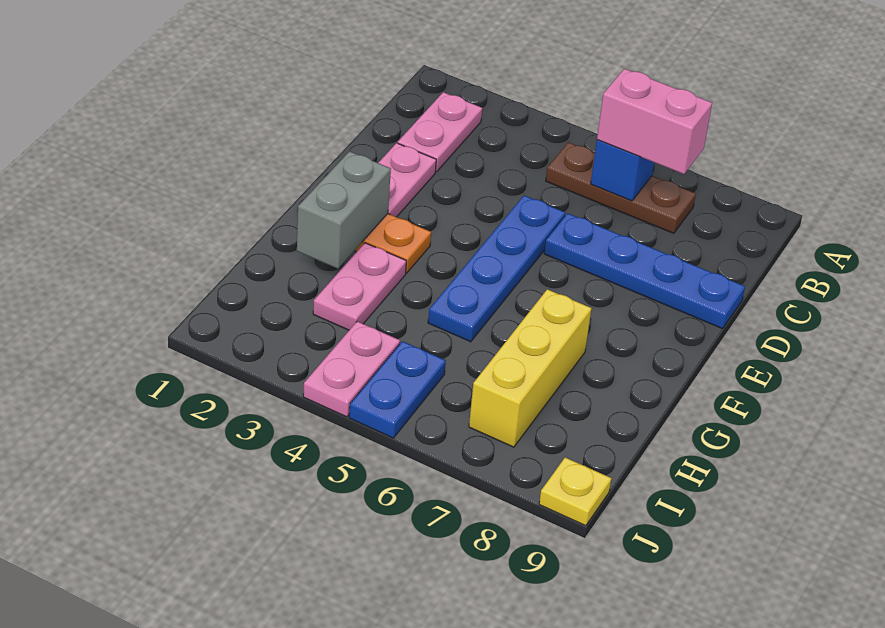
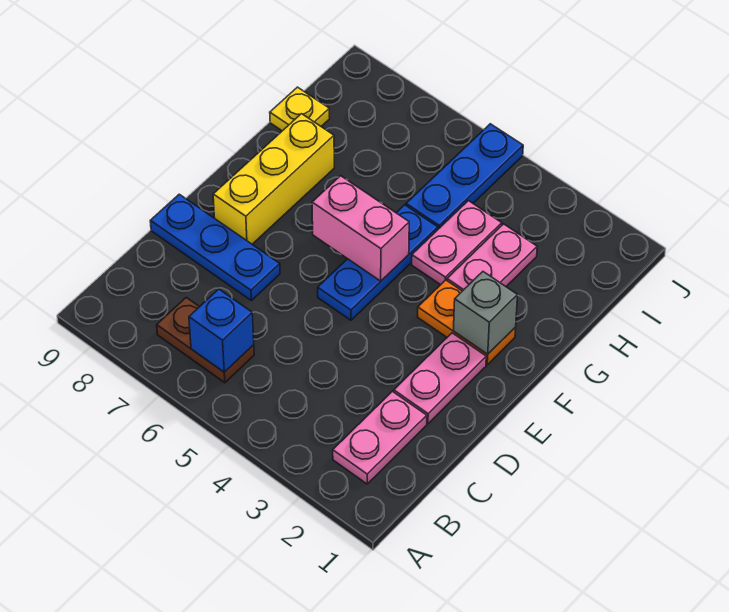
brown plate B5:B7 level 1 -> brown plate B6:B7 level 1
pink brick B6:B7 level 3 -> pink brick F5:F6 level 2
blue plate D5:G5 level 1 -> blue plate E5:G5 level 1
blue plate D6:D9 level 1 -> blue plate D7:D9 level 1
grey brick F2:G2 level 2 -> grey brick F2 level 2
yellow brick G7:I7 level 1 -> yellow brick E8:G8 level 1
pink plate I4:J4 level 1 -> pink plate G4:H4 level 1
blue plate I5:J5 level 1 -> blue plate H5:J5 level 1
yellow plate J9 level 1 -> yellow plate H9 level 1

